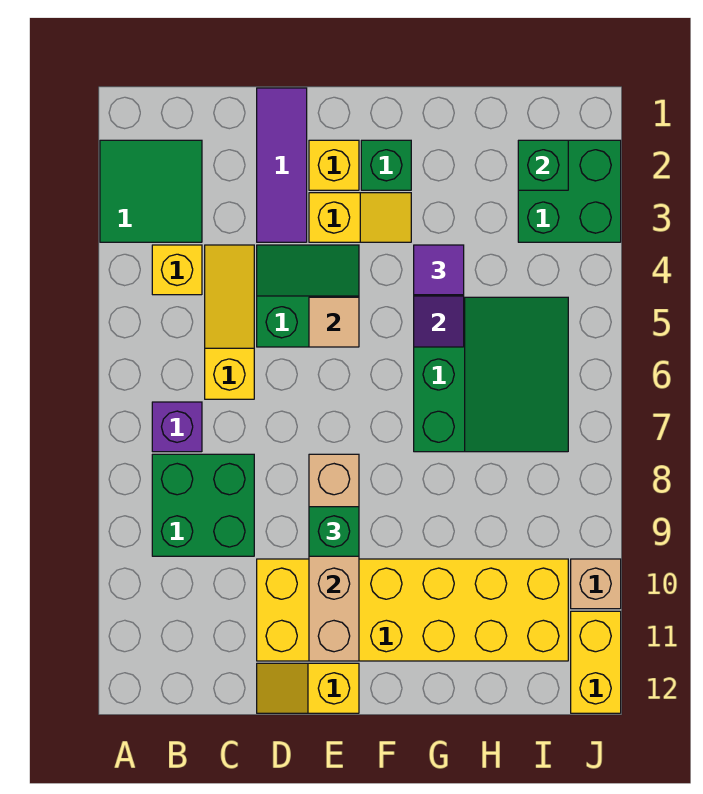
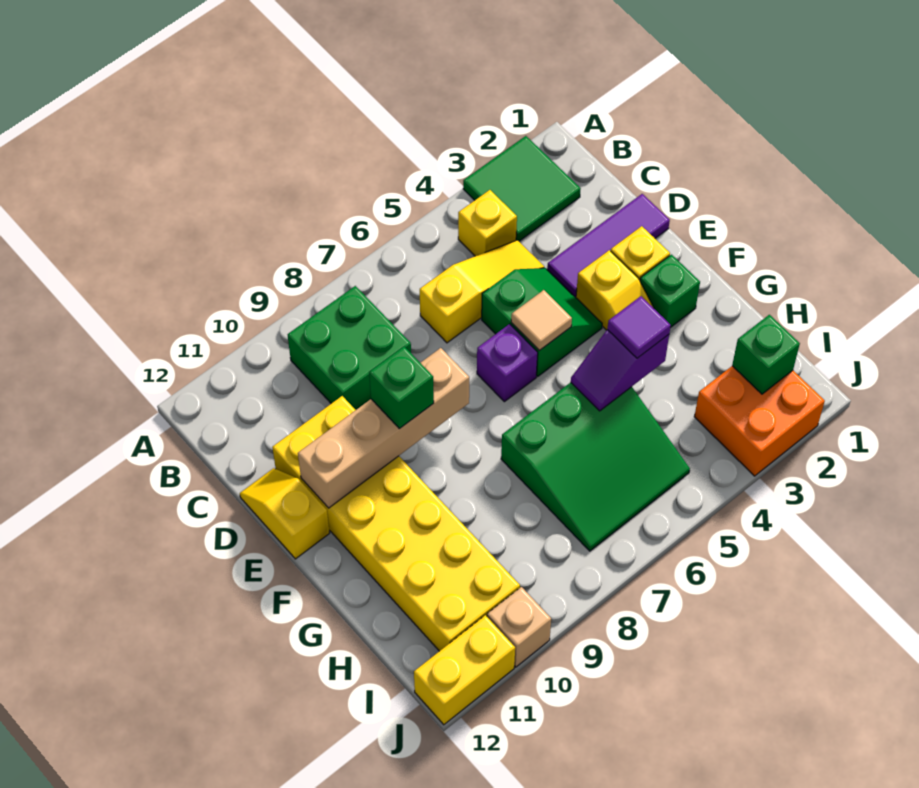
purple brick B7 level 1 -> purple brick E6 level 1
green brick I2:J3 level 1 -> orange brick I2:J3 level 1

